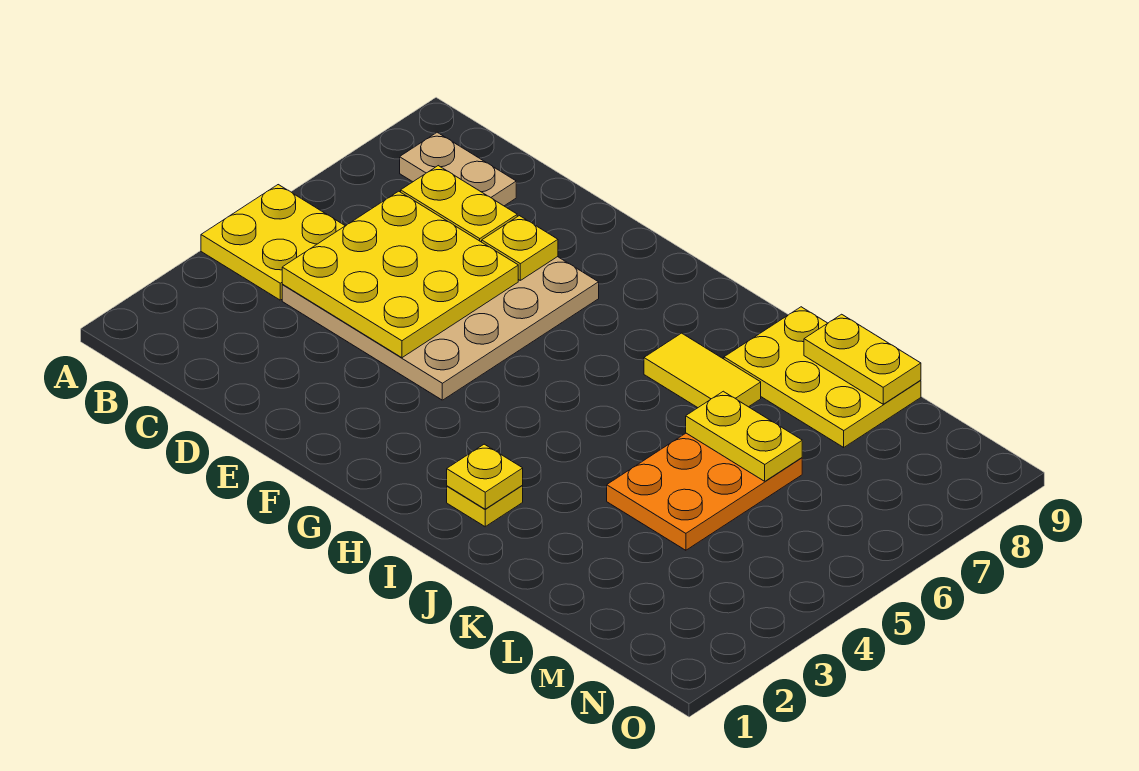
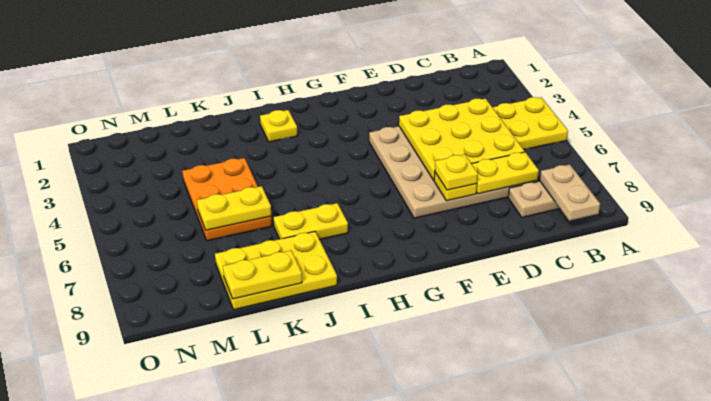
none -> tan plate B8:B9 level 2
yellow plate I2 level 2 -> yellow plate E7 level 3
yellow tile I7:J7 level 1 -> yellow plate I7:J7 level 1

